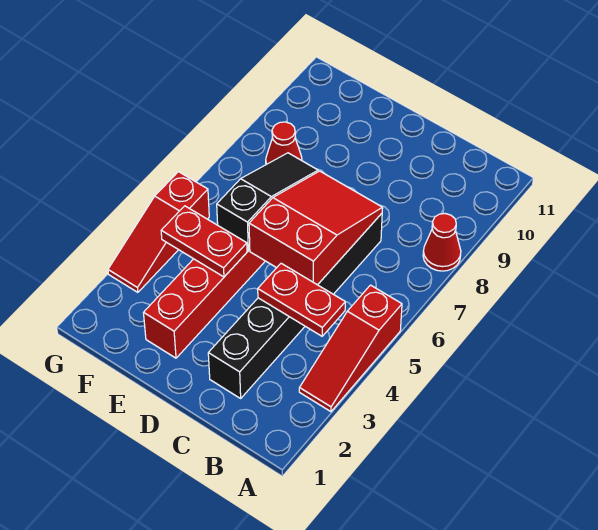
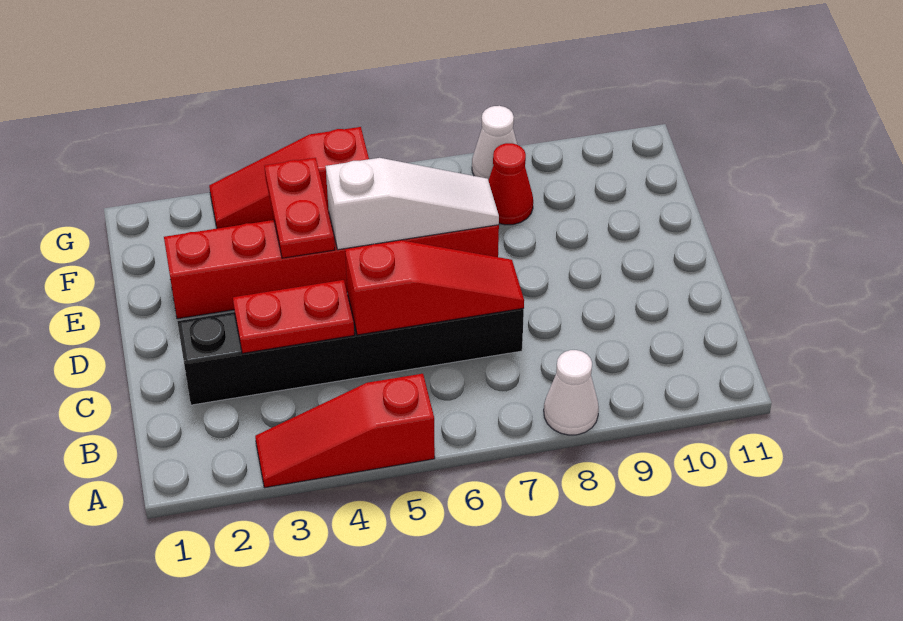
red cone A8 level 1 -> white cone A8 level 1
red plate B4:C4 level 2 -> red plate C3:C4 level 2
red slope C5:D7 level 2 top 5 -> red slope C5:C7 level 2 top 5
black slope E5:E7 level 2 top 5 -> white slope E5:E7 level 2 top 5
none -> white cone G8 level 1

